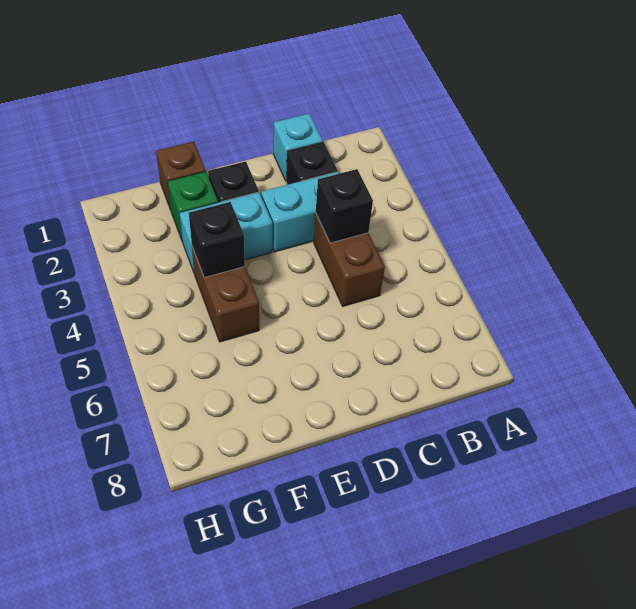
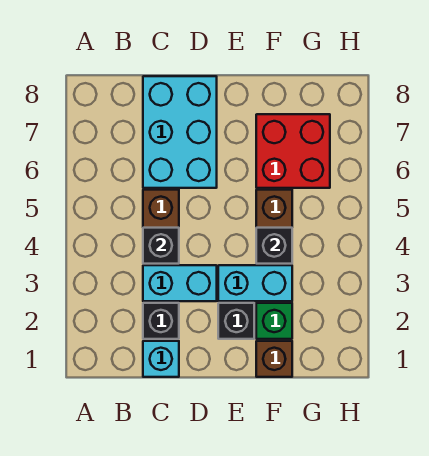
none -> cyan brick C6:D8 level 1
none -> red brick F6:G7 level 1

